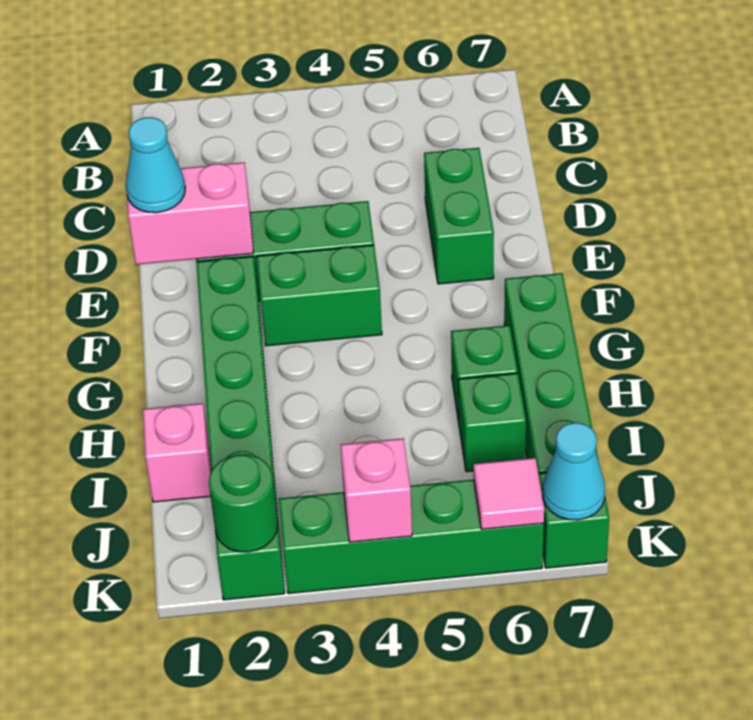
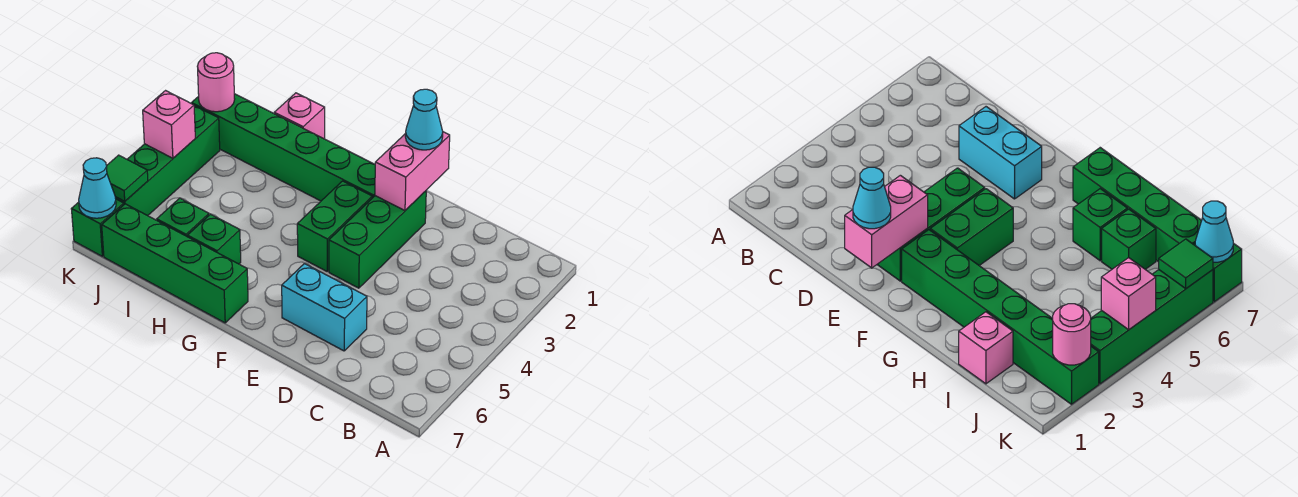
green brick D6:E6 level 1 -> cyan brick D6:E6 level 1
green round brick K2 level 2 -> pink round brick K2 level 2
pink tile K6 level 2 -> green tile K6 level 2

